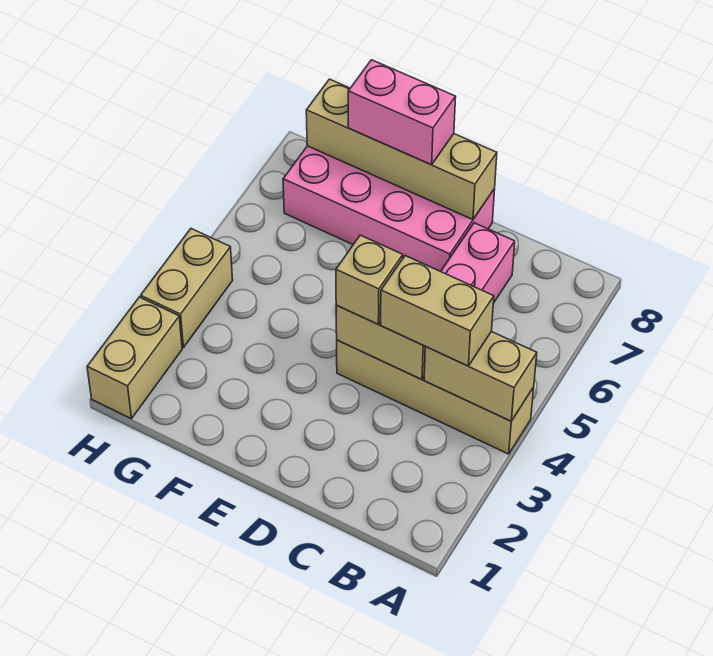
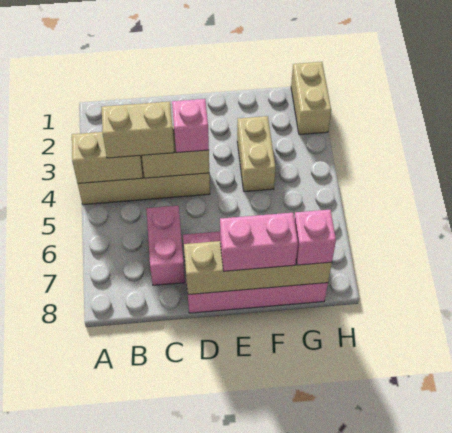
tan brick D4 level 3 -> pink brick D4 level 3
none -> pink brick G8 level 3
tan brick H3:H4 level 1 -> tan brick F3:F4 level 1

